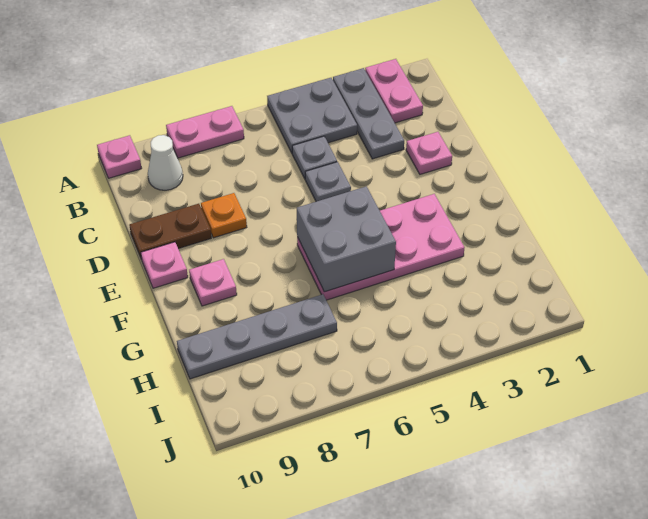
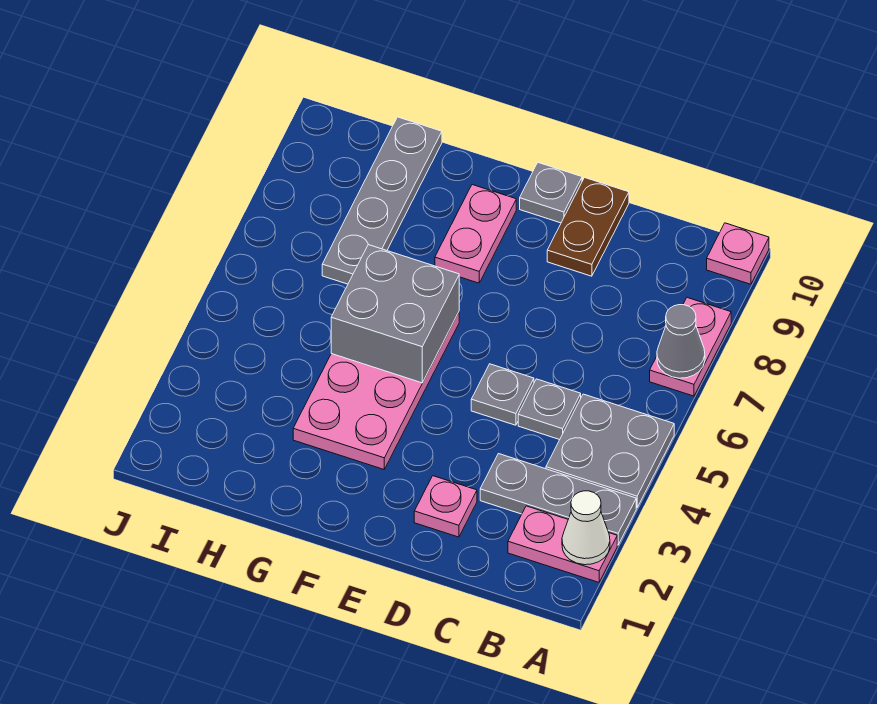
none -> grey cone A7 level 2
white cone B9 level 1 -> white cone A2 level 2
orange plate D8 level 1 -> none
pink plate E10 level 1 -> grey plate E10 level 1
pink plate F9 level 1 -> pink plate F8:F9 level 1

